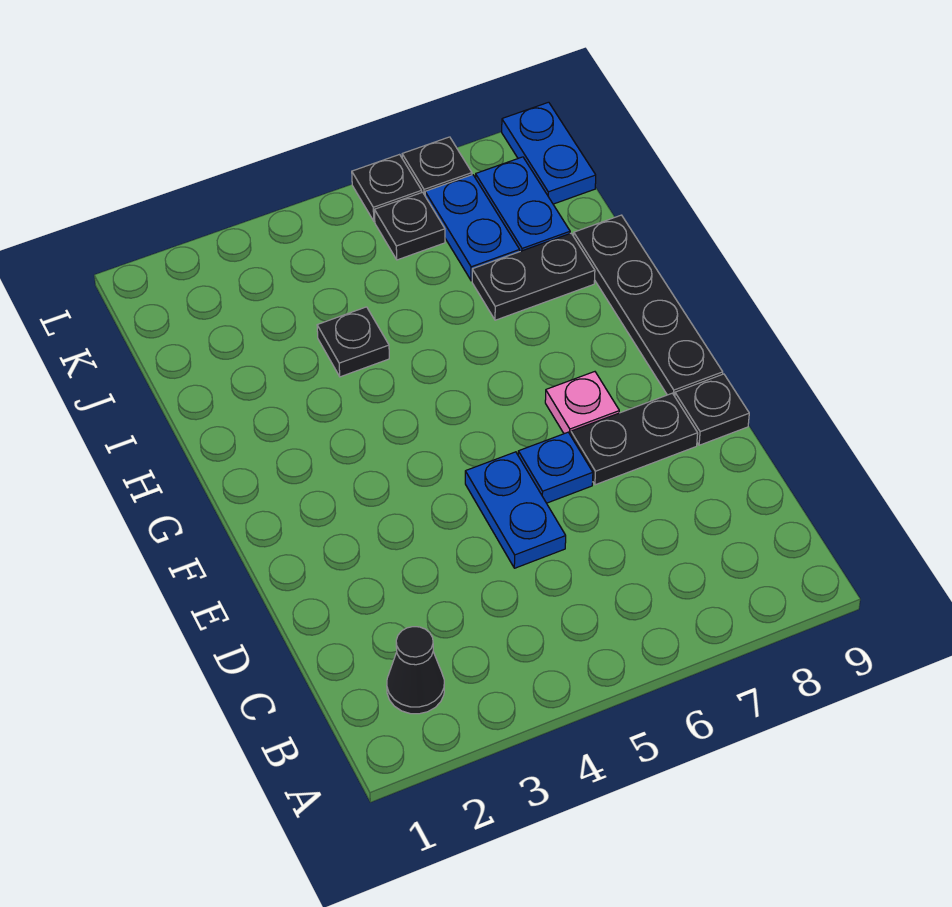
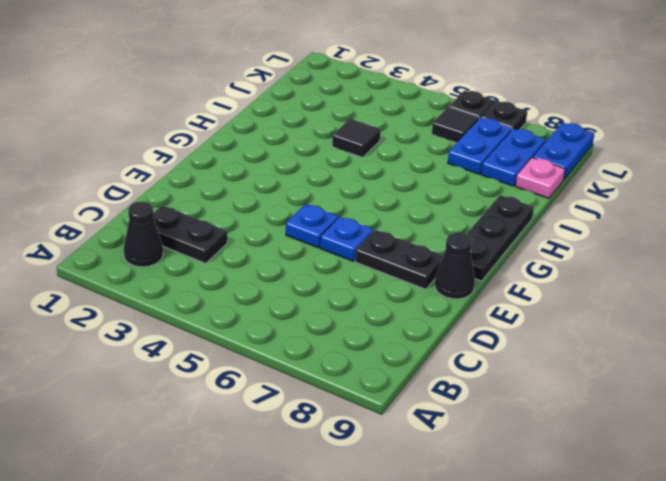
blue plate D5:E5 level 1 -> blue plate E5 level 1
black plate E9 level 1 -> black cone E9 level 1
pink plate F7 level 1 -> pink plate J9 level 1
black plate F9:I9 level 1 -> black plate F9:H9 level 1
black plate I4 level 1 -> black tile I4 level 1
black plate I7:I8 level 1 -> black plate C2:C3 level 1
black plate K6 level 1 -> black tile K6 level 1

